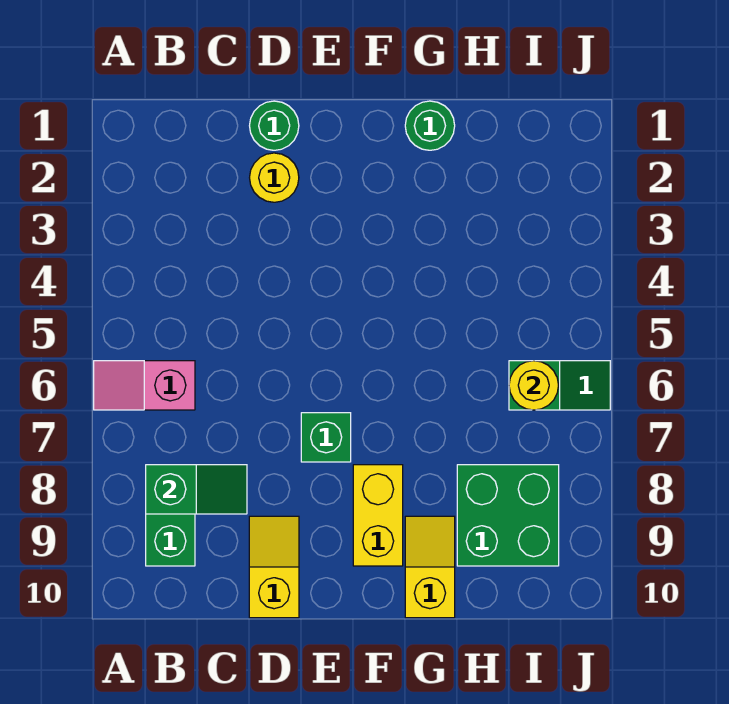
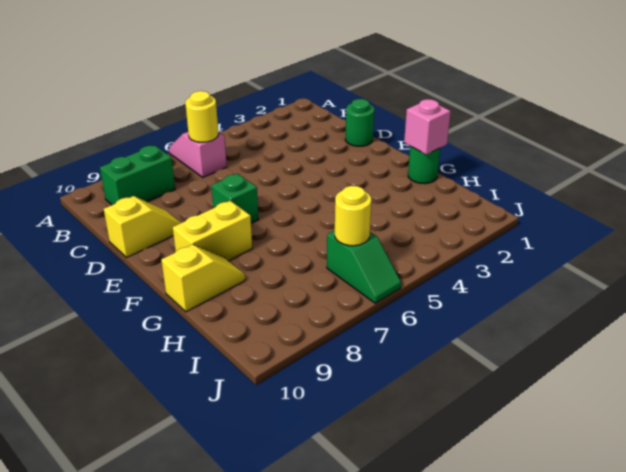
green slope B8:C8 level 2 top B -> none
yellow round brick D2 level 1 -> yellow round brick B6 level 2
none -> pink brick G1 level 2
green brick H8:I9 level 1 -> none

